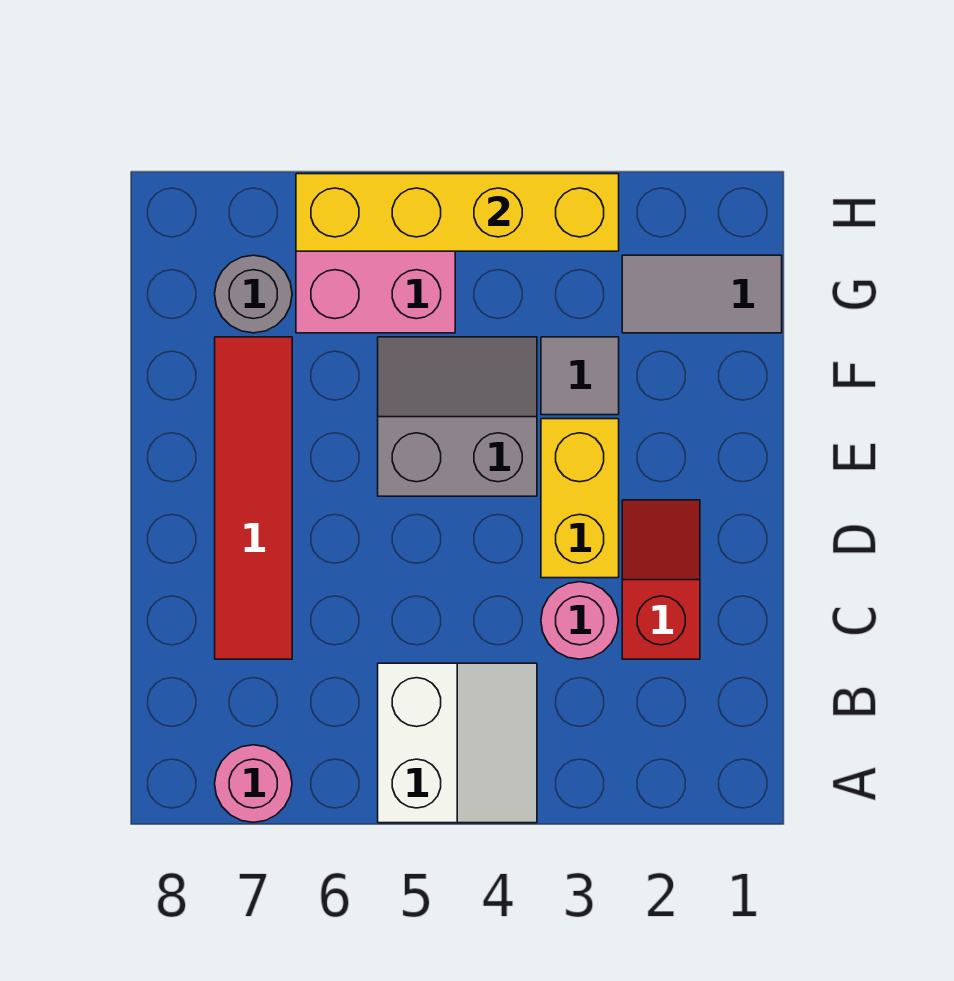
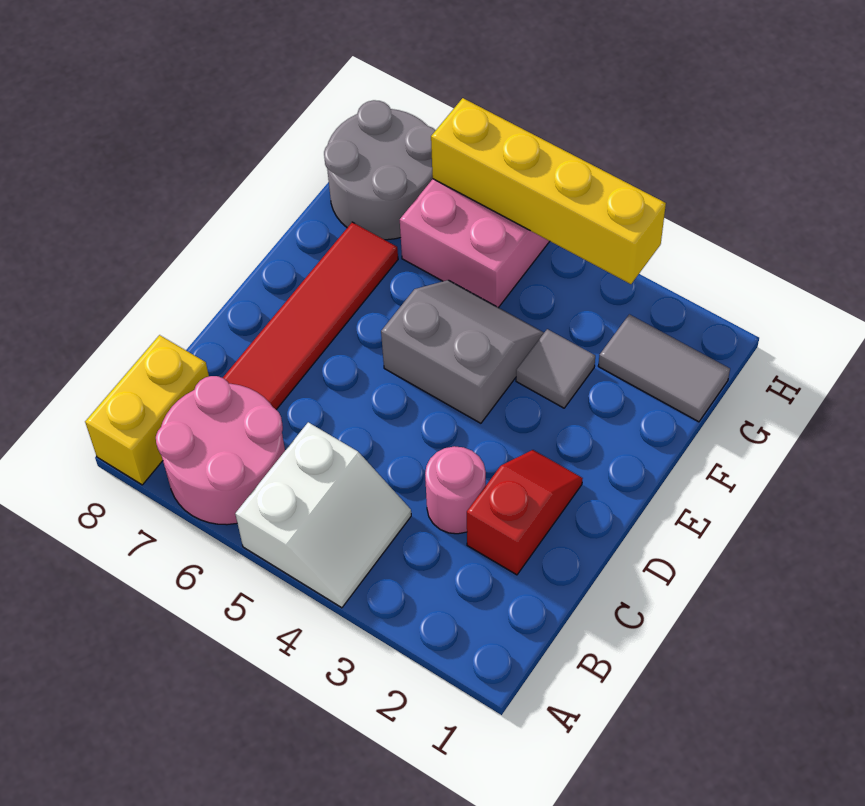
pink round brick A7 level 1 -> pink round brick A6:B7 level 1
yellow brick D3:E3 level 1 -> yellow brick A8:B8 level 1
grey round brick G7 level 1 -> grey round brick G7:H8 level 1

